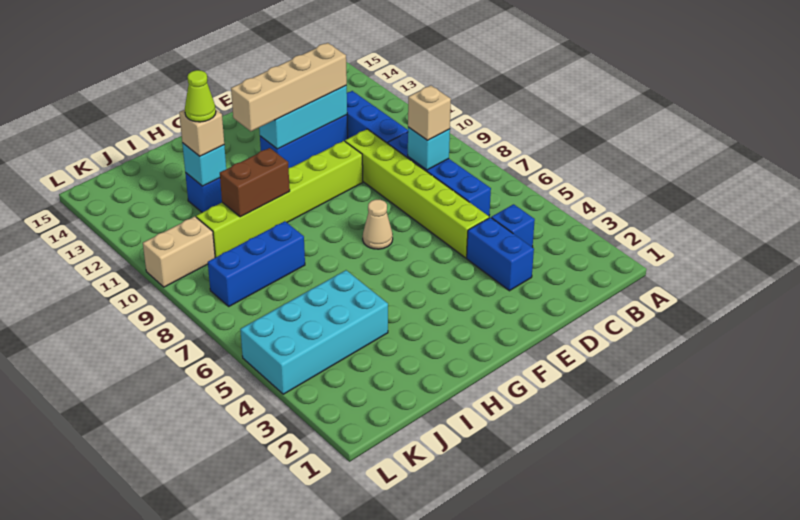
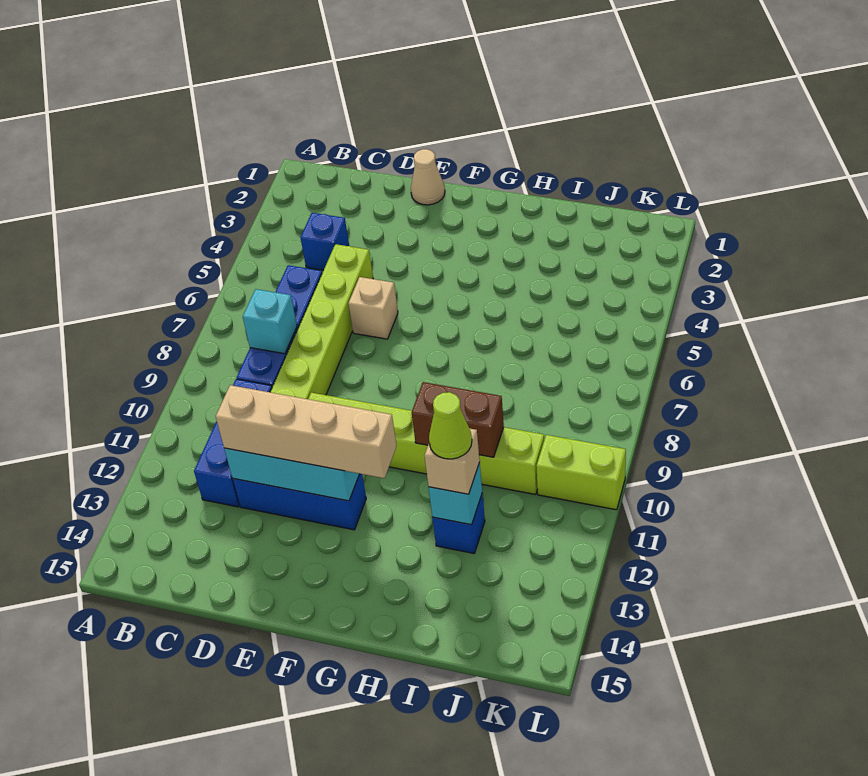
tan brick C8 level 3 -> tan brick E6 level 1
blue brick D3:D4 level 1 -> none
tan cone F7 level 1 -> tan cone E1 level 1
cyan brick I4:L5 level 1 -> none
blue brick I8:K8 level 1 -> none
tan brick K10:L10 level 1 -> lime brick K10:L10 level 1

